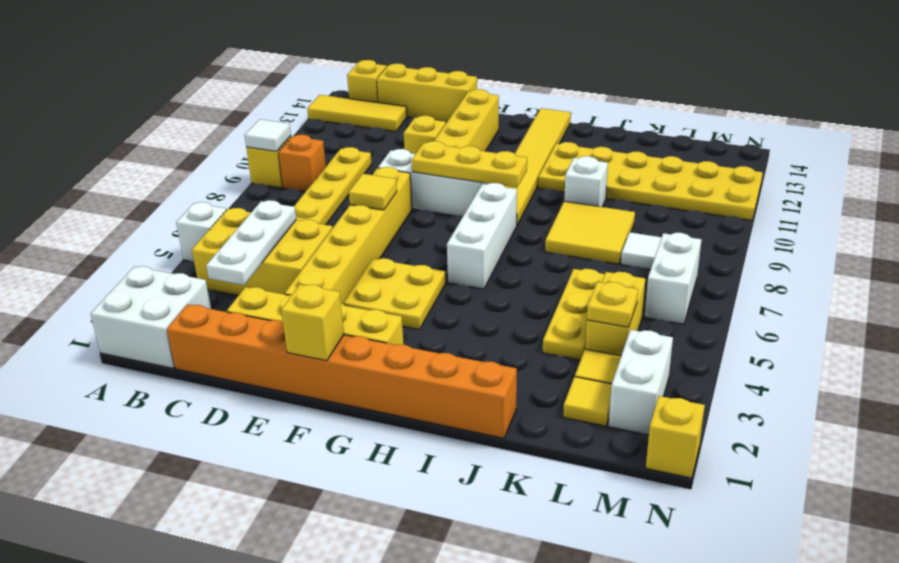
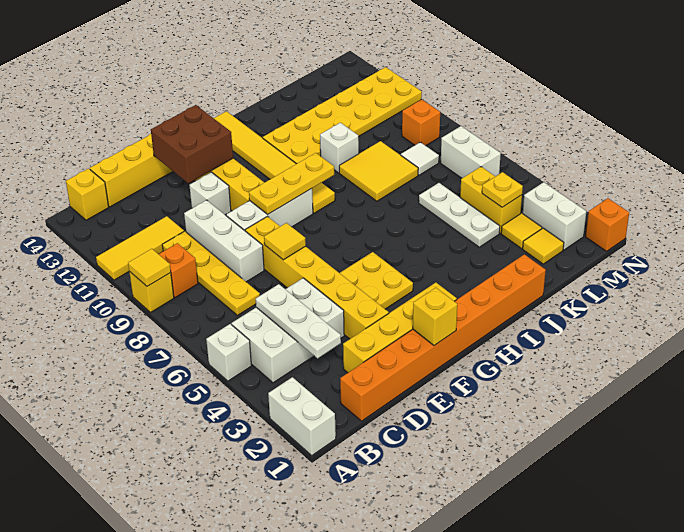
white brick A1:B2 level 1 -> white brick A1:A2 level 1
white tile A9 level 2 -> yellow tile A9 level 2
yellow tile A13:C13 level 1 -> yellow tile A11:C11 level 1
yellow brick B4:D5 level 1 -> white brick B4:D5 level 1
yellow brick E11 level 1 -> white brick E11 level 1
none -> brown brick E12:F13 level 2
white brick H6:H8 level 1 -> white brick D8:D10 level 1
yellow plate K4:K6 level 1 -> white plate K4:K6 level 1
none -> orange brick M9 level 1
yellow brick N1 level 1 -> orange brick N1 level 1

